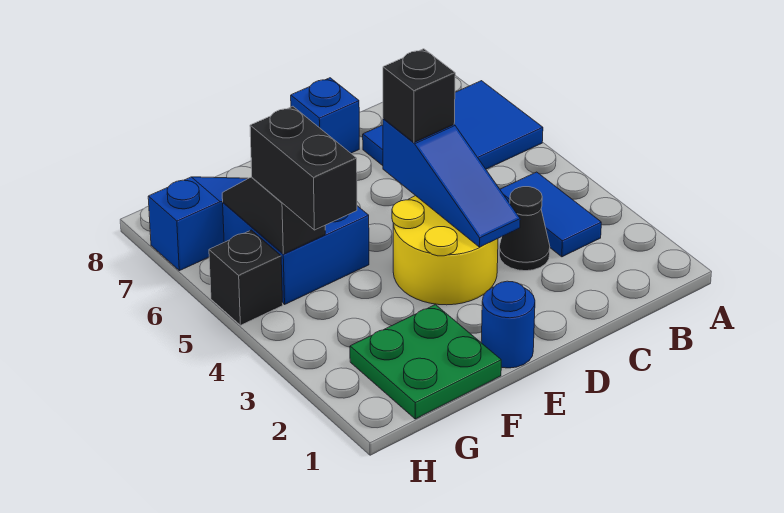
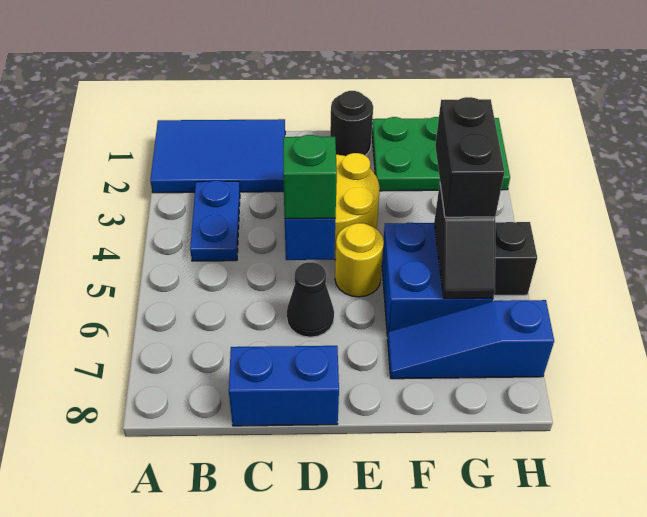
blue tile A6:C7 level 1 -> blue tile A1:C2 level 1
blue tile B3:B4 level 1 -> blue plate B3:B4 level 1
black cone C3 level 1 -> black cone D6 level 1
black brick D5 level 3 -> green brick D5 level 3
blue brick D8 level 1 -> blue brick C8:D8 level 1
blue round brick E1 level 1 -> black round brick E1 level 1
none -> yellow round brick E5 level 1
green plate F1:G2 level 1 -> green plate F1:H2 level 1

